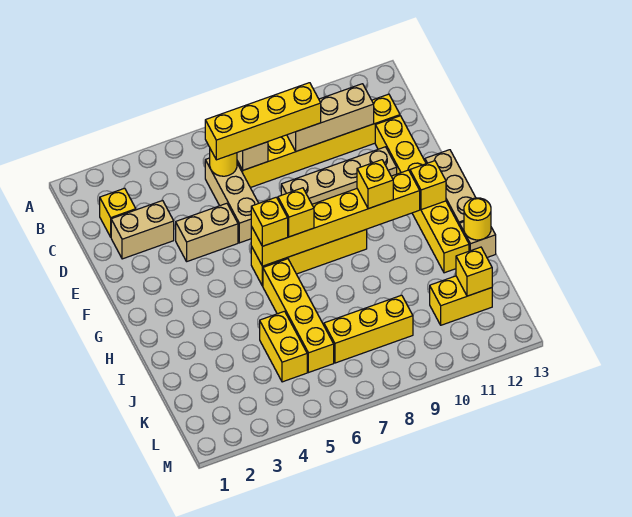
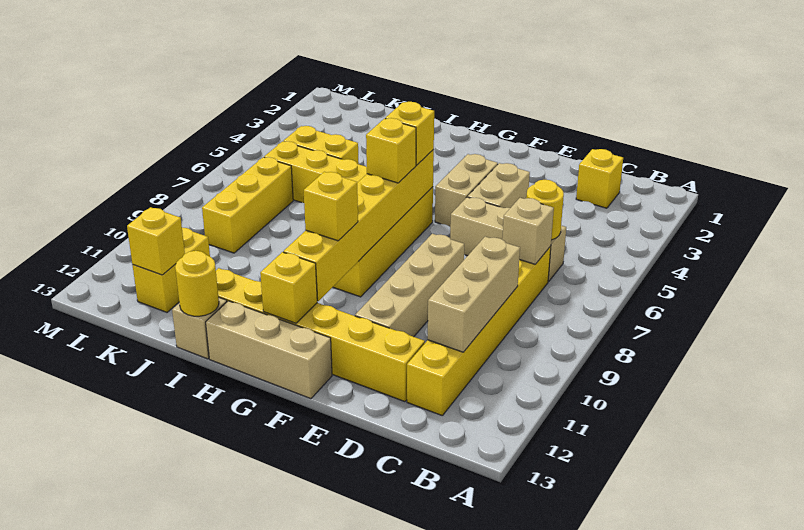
yellow brick C6:C9 level 3 -> none
tan brick D2:D3 level 1 -> tan brick F4:F5 level 1

